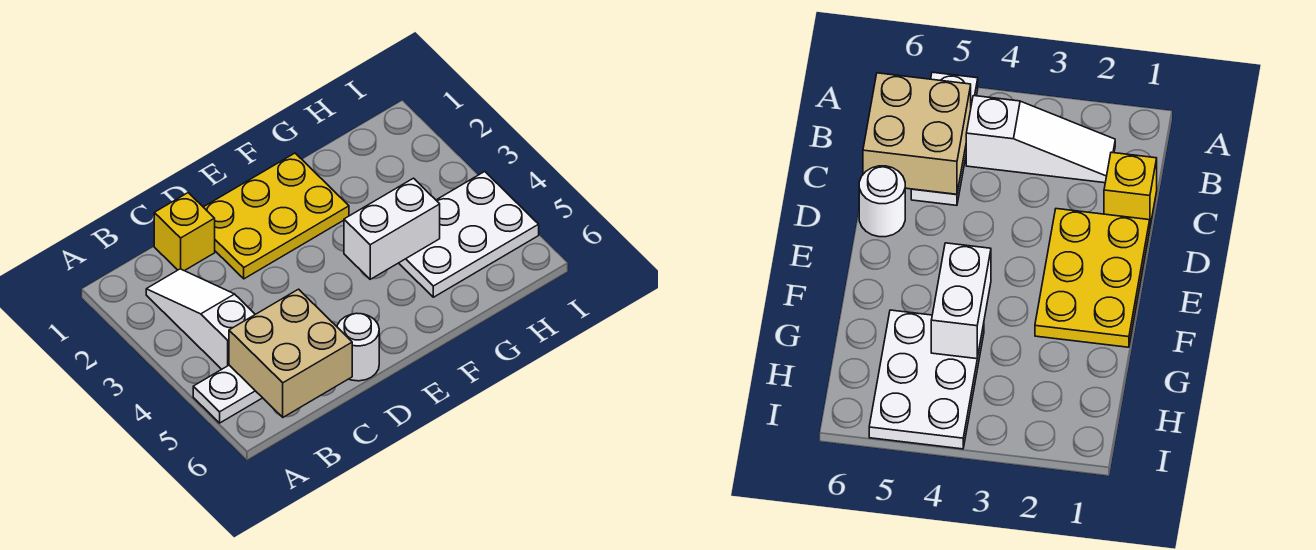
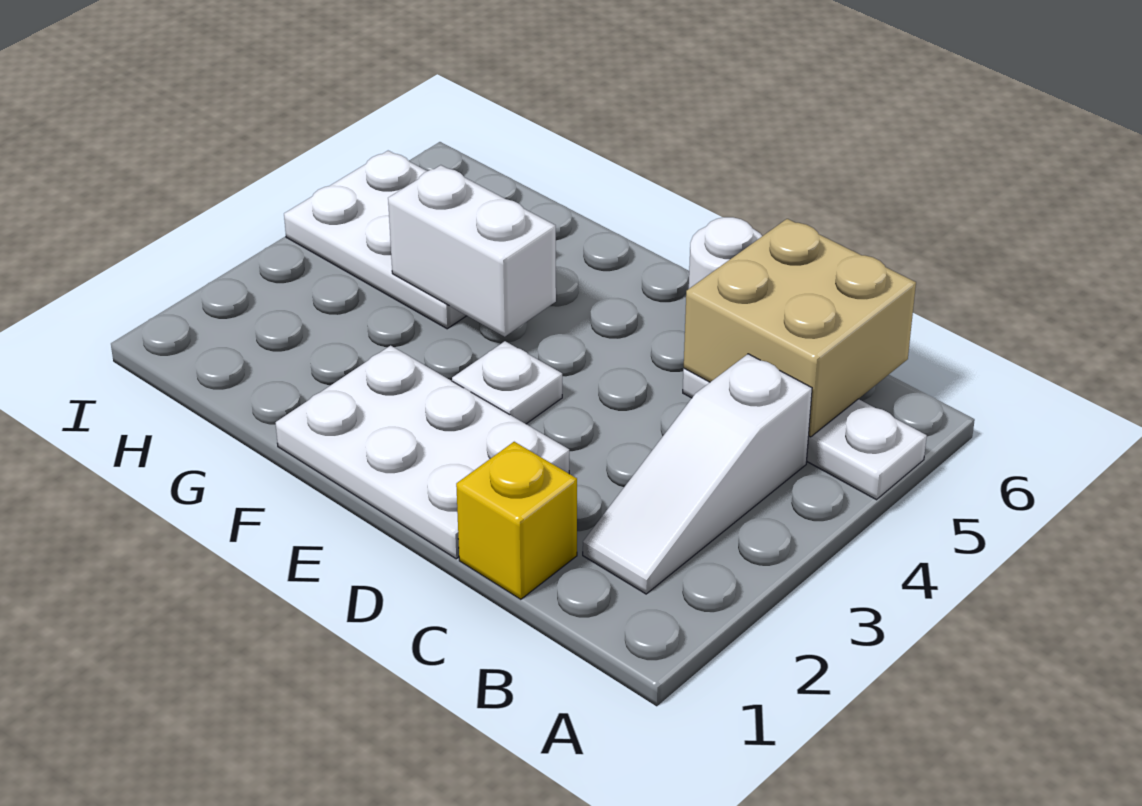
yellow plate D1:F2 level 1 -> white plate D1:F2 level 1
none -> white plate E3 level 1

